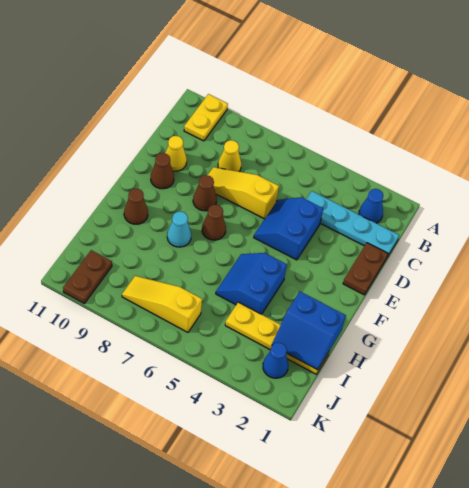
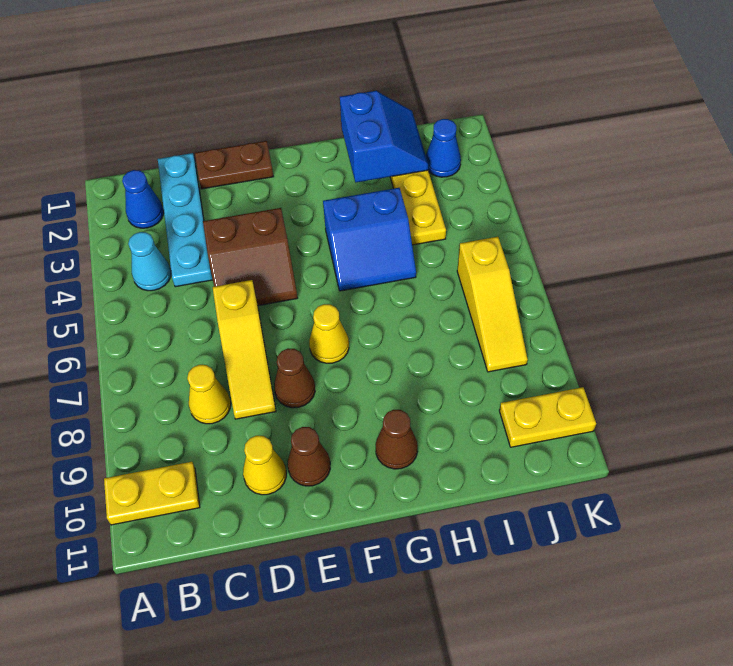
blue slope D4:E5 level 1 top 4 -> brown slope D4:E5 level 1 top 4
brown cone F7 level 1 -> yellow cone F7 level 1
cyan cone G8 level 1 -> cyan cone B4 level 1
brown plate J10:K10 level 1 -> yellow plate J10:K10 level 1

